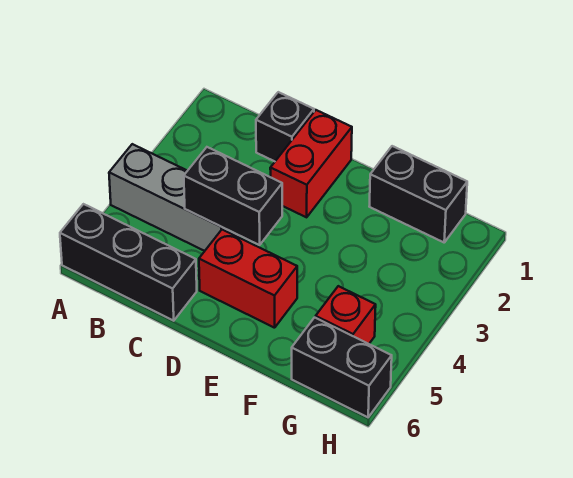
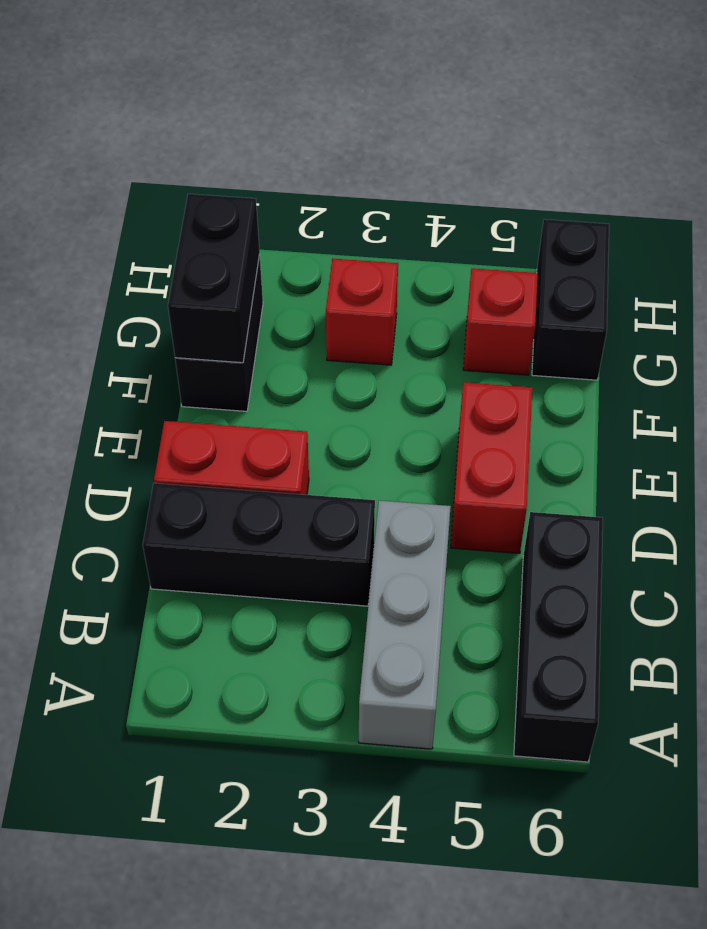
black brick C1 level 1 -> black brick C1:C3 level 1
black brick C4:D4 level 2 -> black brick F1:G1 level 2
none -> red brick G3 level 1

